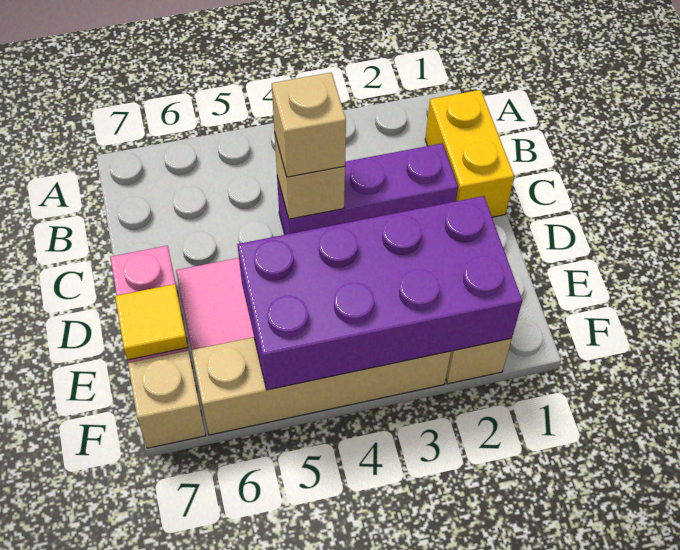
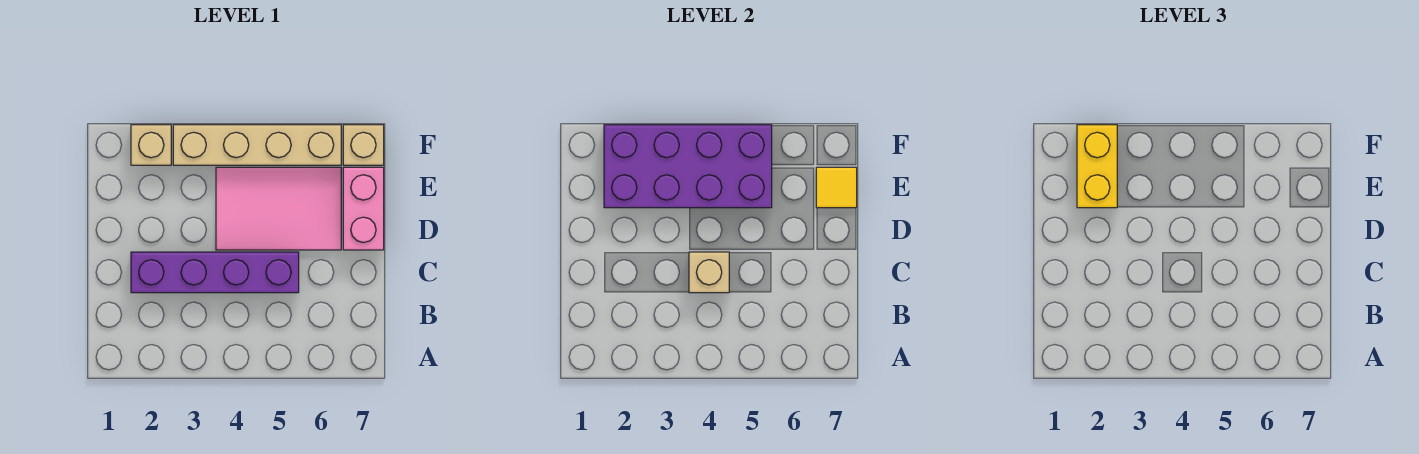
yellow brick B1:C1 level 1 -> yellow brick E2:F2 level 3
purple brick C2:C4 level 1 -> purple brick C2:C5 level 1
tan brick C4 level 3 -> none

